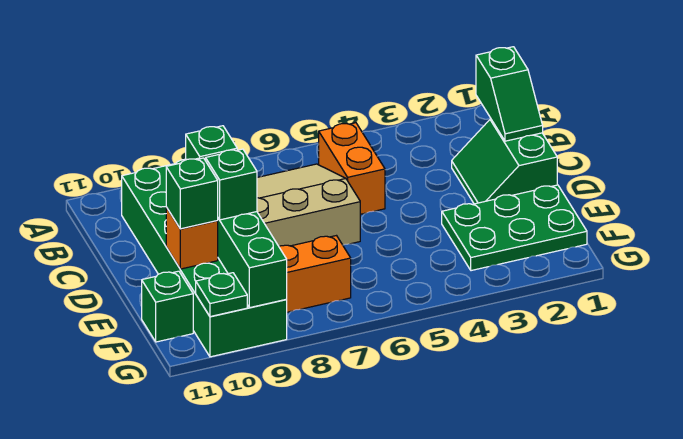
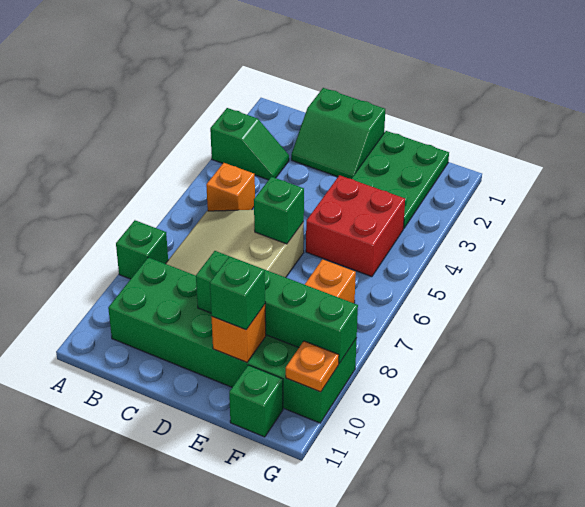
green slope B1:C1 level 2 top B -> green slope A3:B3 level 1 top A
orange brick B5:C5 level 1 -> orange brick B5 level 1
none -> red brick E4:F5 level 1
green brick E9 level 3 -> green brick D6 level 2
green plate G10 level 2 -> orange plate G10 level 2

